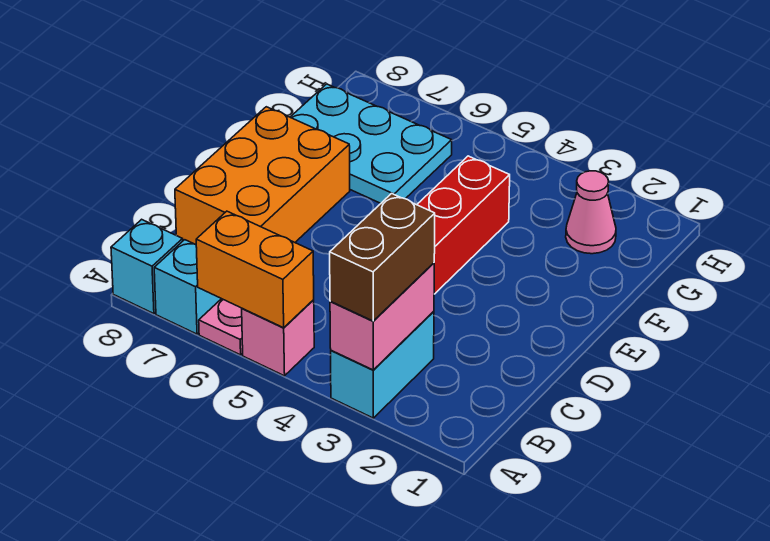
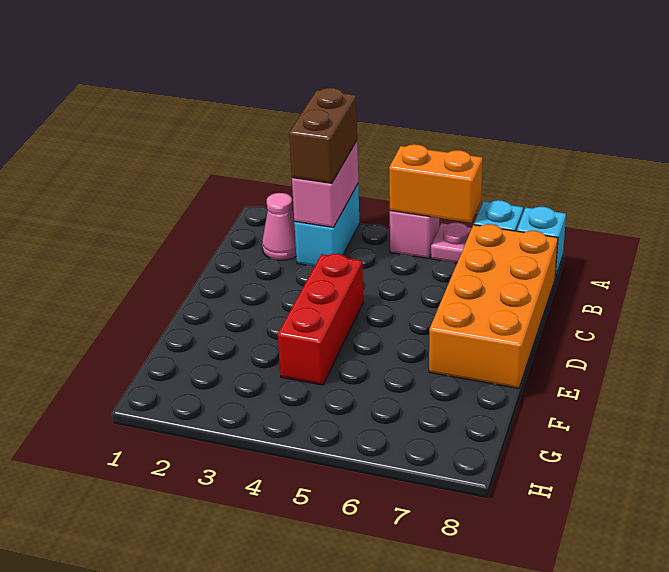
orange brick C7:E8 level 1 -> orange brick B7:E8 level 1
cyan plate F6:G8 level 1 -> none
pink cone G2 level 1 -> pink cone B2 level 1

